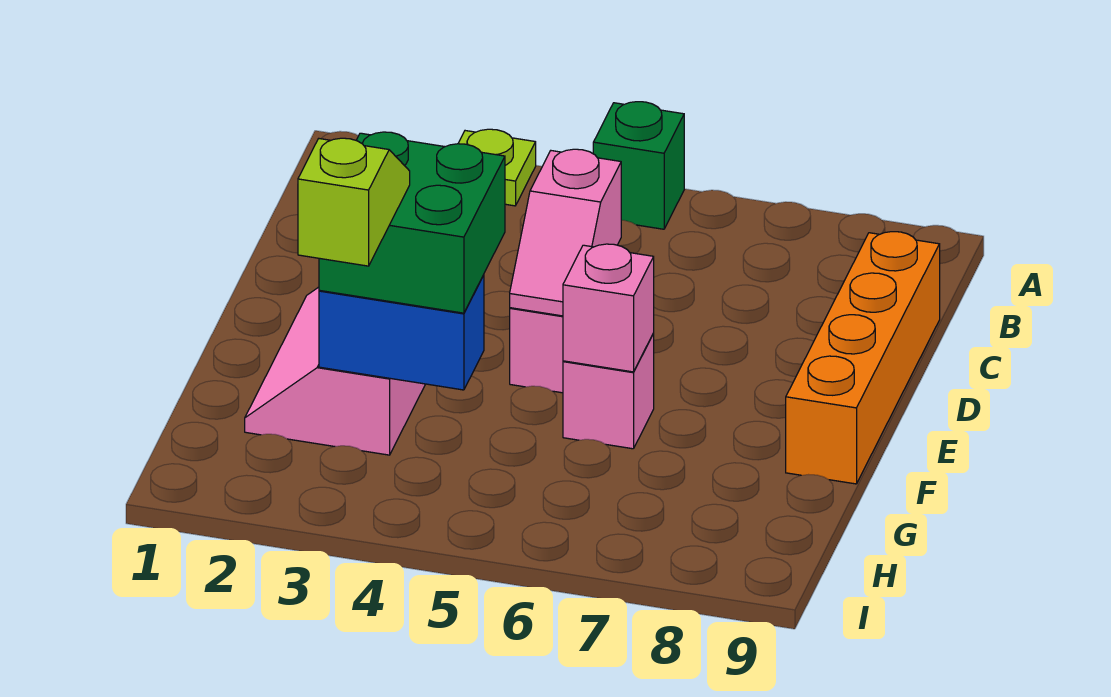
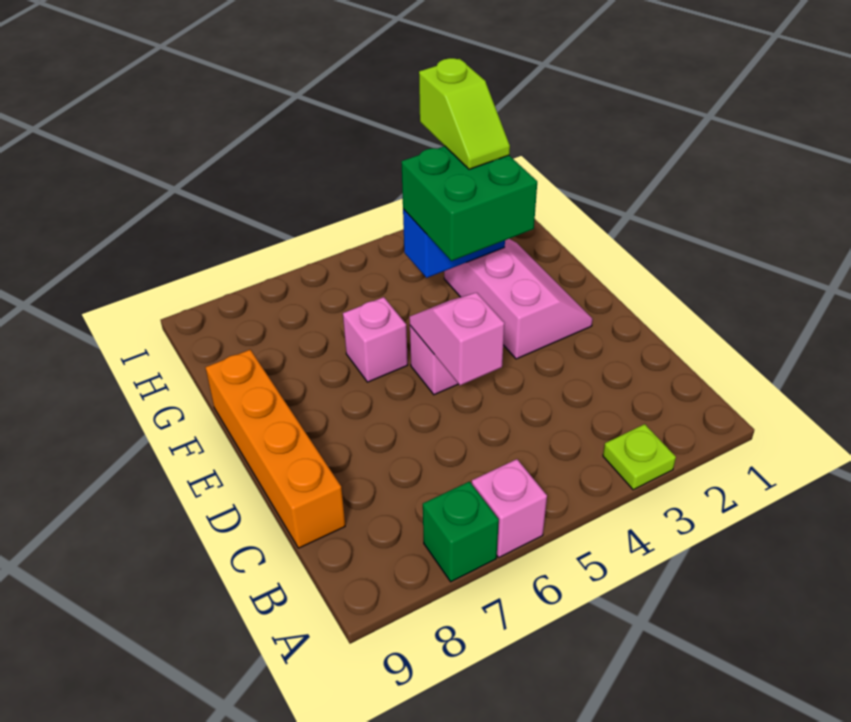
green brick A5 level 1 -> green brick A7 level 1
pink brick F6 level 2 -> pink brick A6 level 1

